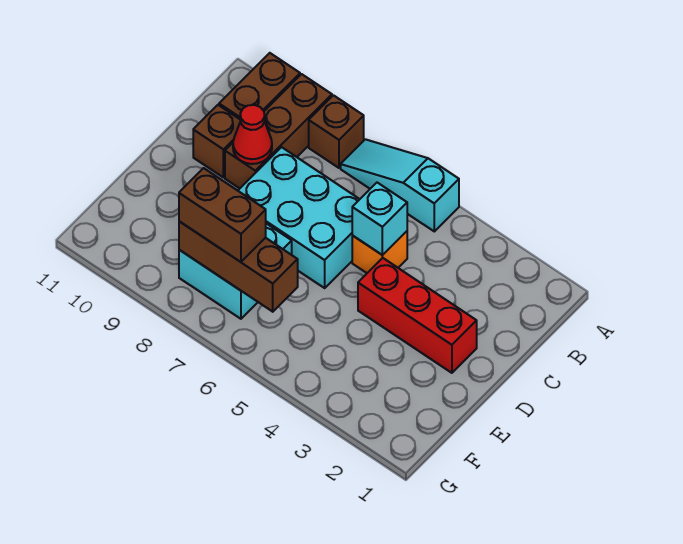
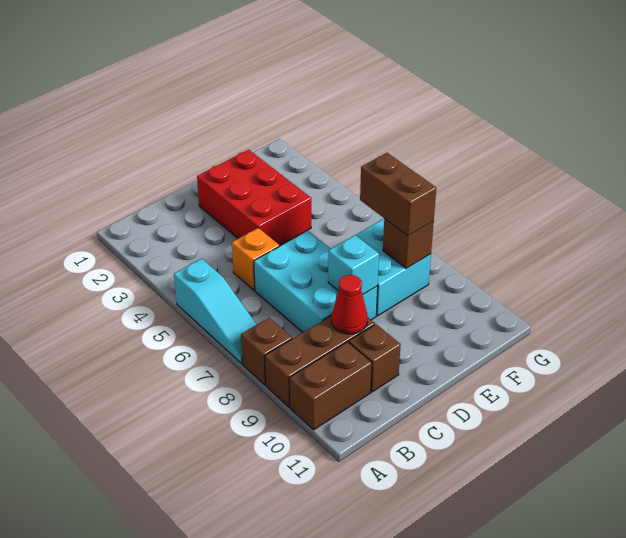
cyan brick C5 level 2 -> cyan brick D8 level 2
red brick D2:D4 level 1 -> red brick D2:E4 level 1
brown brick F6:F8 level 2 -> brown brick F8 level 2

